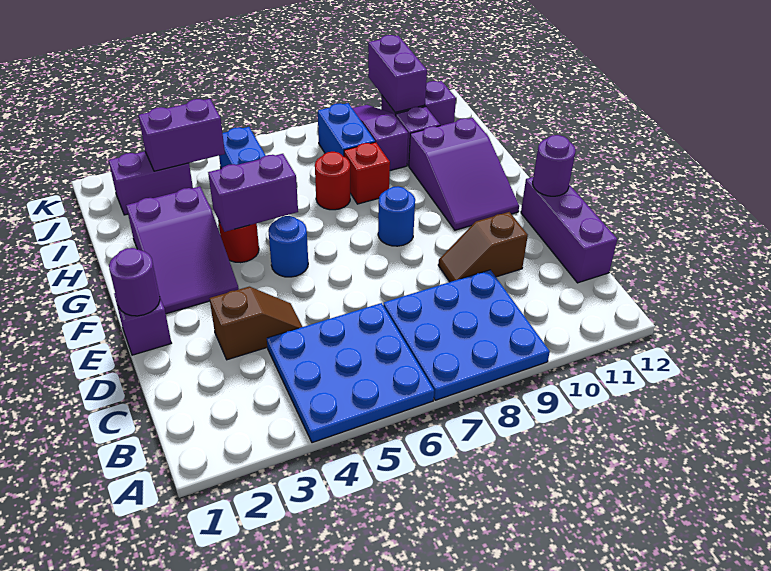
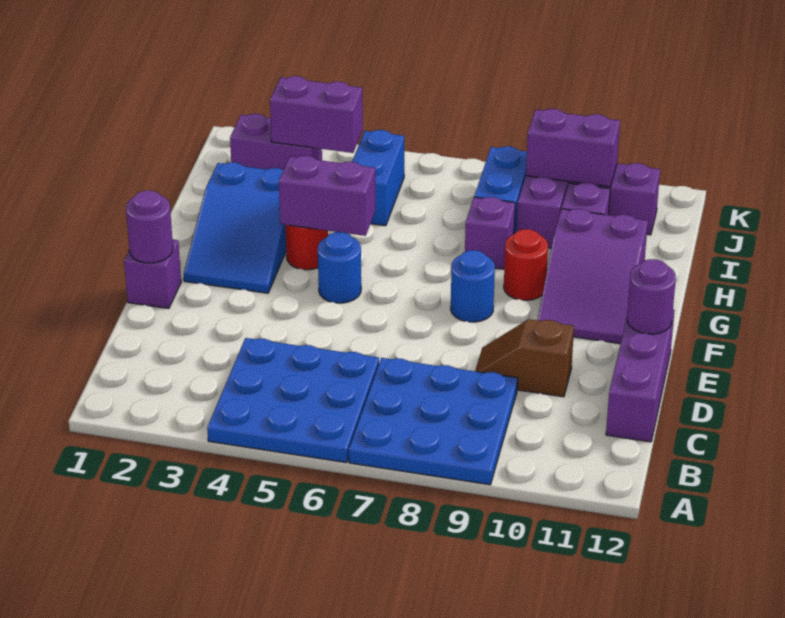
brown slope D3:D4 level 1 top 3 -> none
purple slope F2:H3 level 1 top H -> blue slope F2:H3 level 1 top H
red round brick H7 level 1 -> red round brick G9 level 1
red brick H8 level 1 -> purple brick H8 level 1
purple brick J10:K10 level 2 -> purple brick J9:J10 level 2

